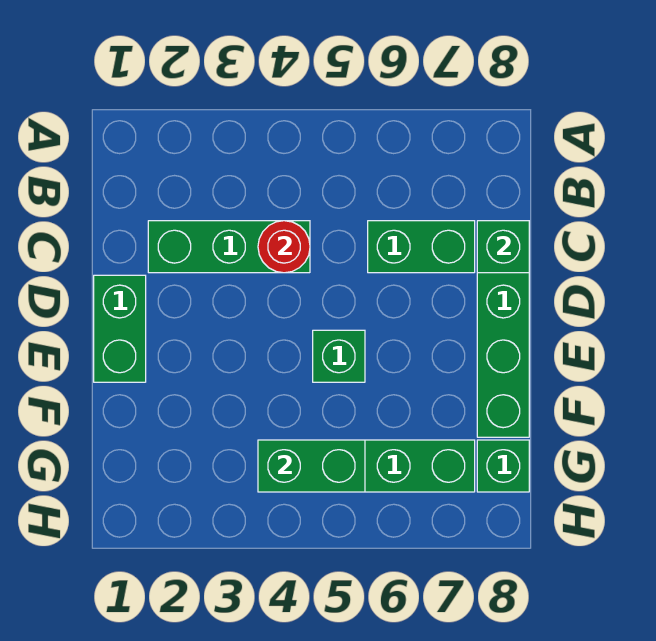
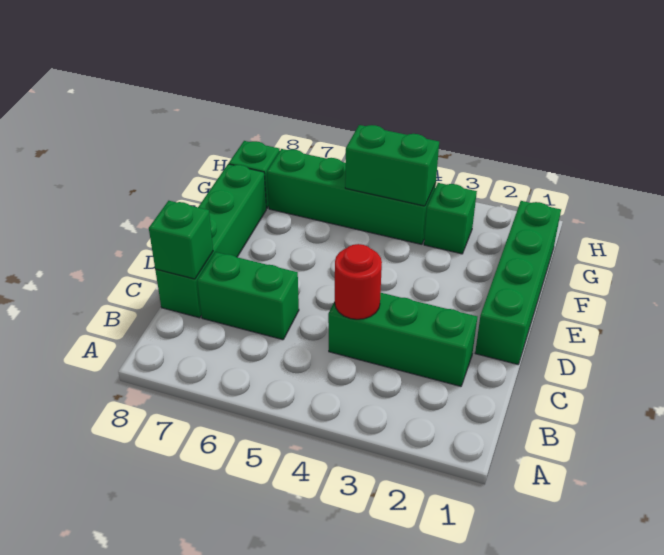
green brick D1:E1 level 1 -> green brick D1:G1 level 1
green brick E5 level 1 -> green brick G3 level 1

